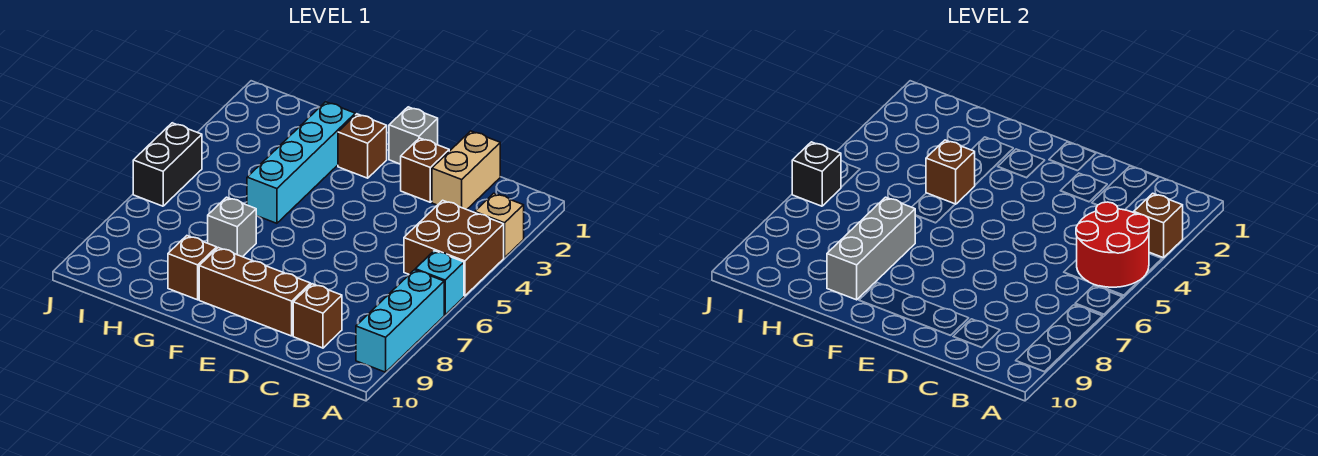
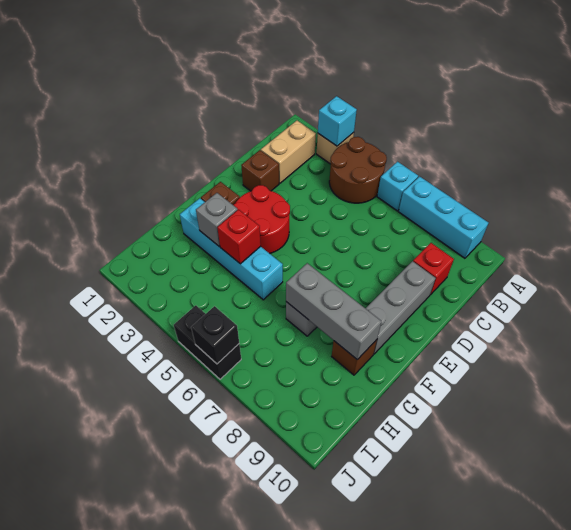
brown brick A3 level 2 -> cyan brick A3 level 2
brown brick A4:B5 level 1 -> brown round brick A4:B5 level 1
red round brick A4:B5 level 2 -> red round brick E3:F4 level 1
tan brick C1:C2 level 1 -> tan brick B2:C2 level 1
brown brick C9 level 1 -> red brick C9 level 1
brown brick D9:F9 level 1 -> grey brick D9:F9 level 1
grey brick E1 level 1 -> grey brick G3 level 2
brown brick G4 level 2 -> red brick G4 level 2

